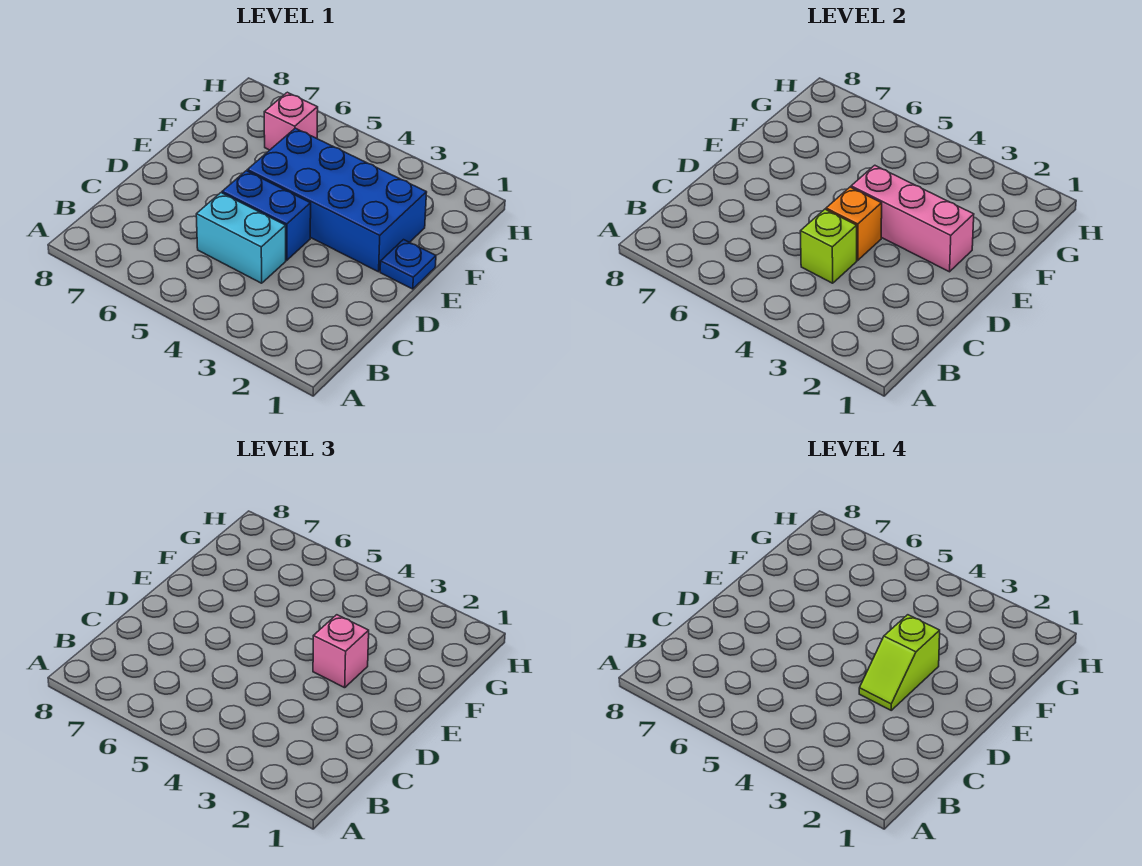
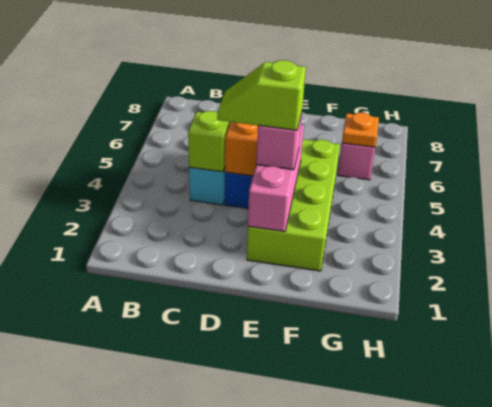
blue plate E1 level 1 -> none
blue brick E2:F5 level 1 -> lime brick E2:F5 level 1
none -> orange plate G6 level 2

